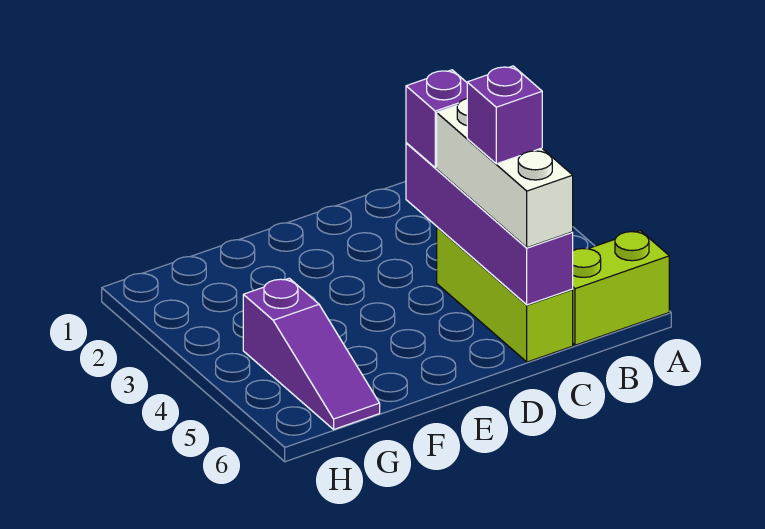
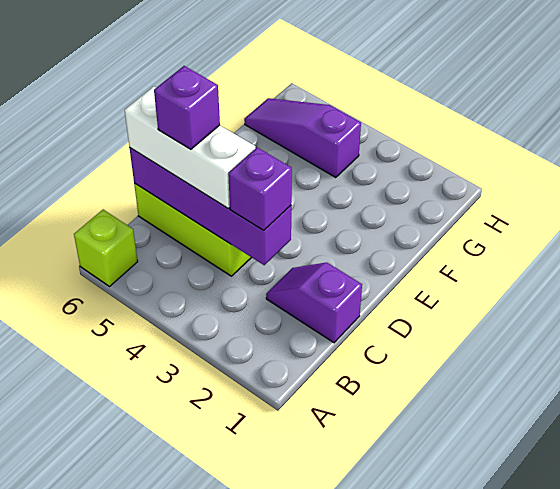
lime brick A6:B6 level 1 -> lime brick A6 level 1
none -> purple slope C1:C2 level 1 top 1

